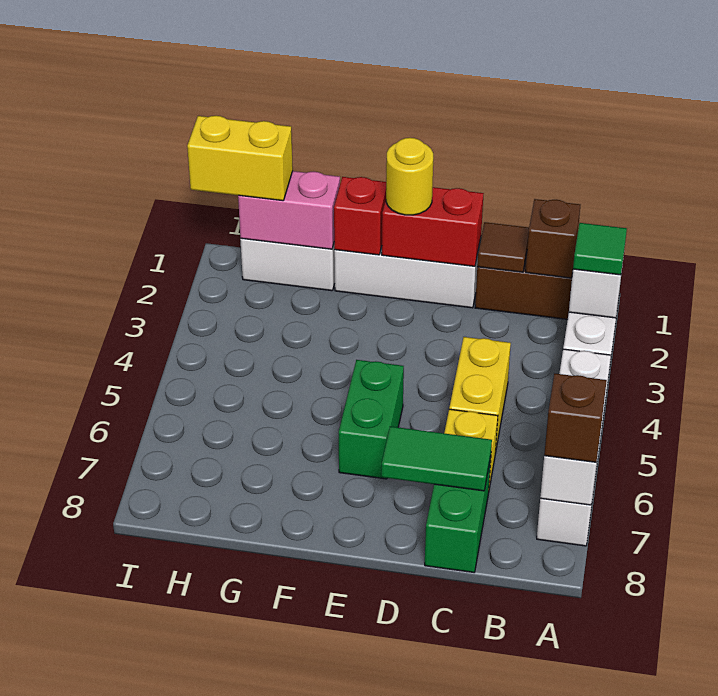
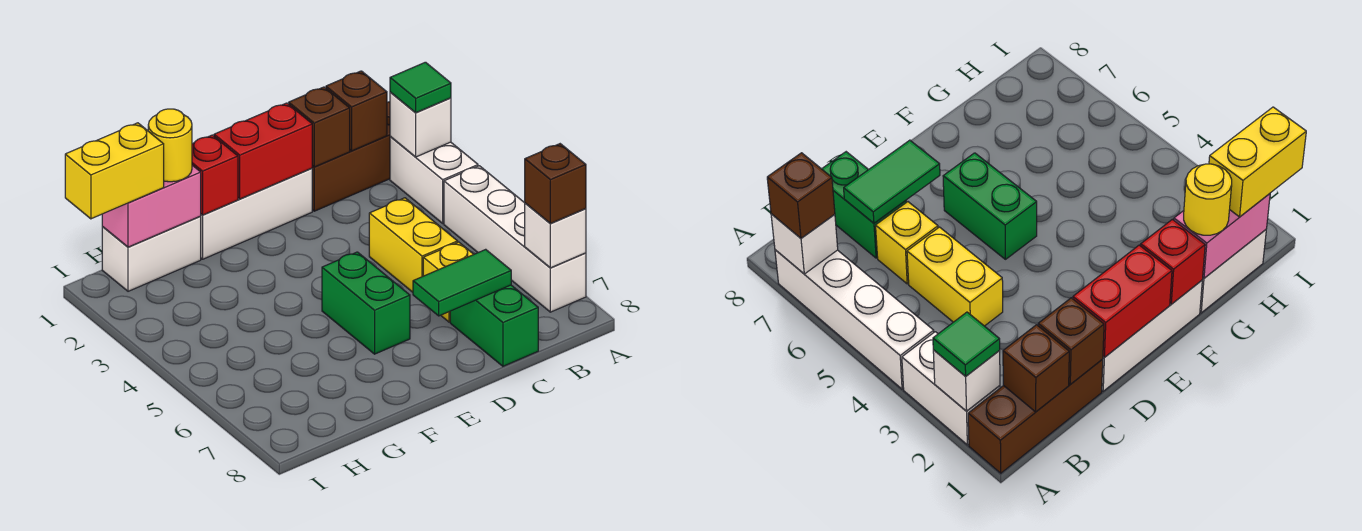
brown tile C1 level 2 -> brown brick C1 level 2
yellow round brick E1 level 3 -> yellow round brick G1 level 3

